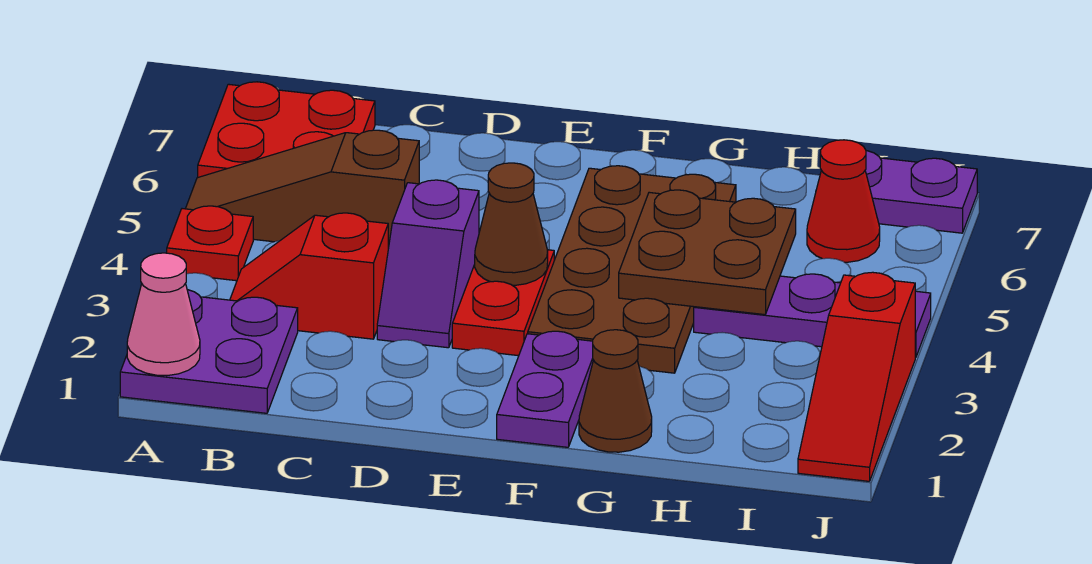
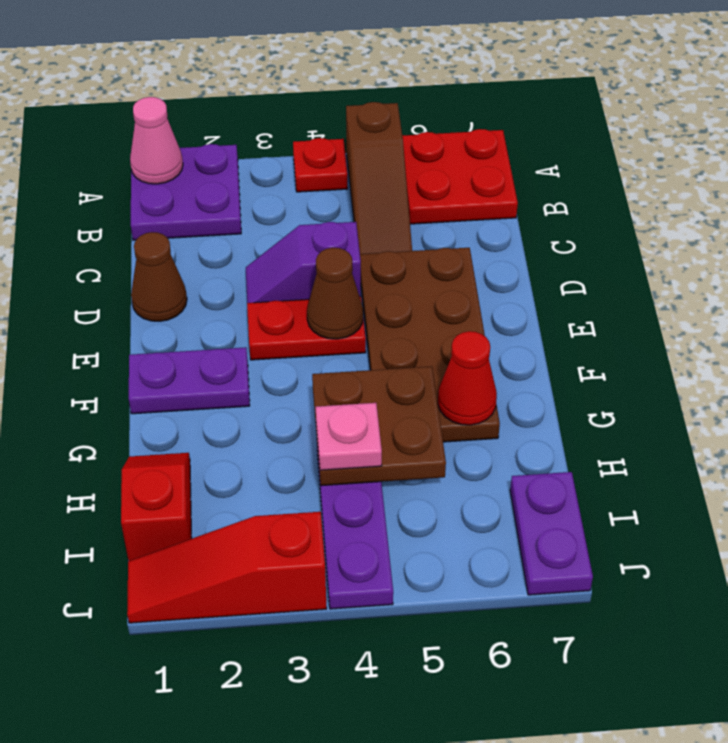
brown slope A5:C5 level 1 top C -> brown slope A5:C5 level 1 top A
red slope B3:C3 level 1 top C -> red slope H1:I1 level 1 top I
brown plate F3:G6 level 1 -> brown plate D5:G6 level 1
brown cone G1 level 1 -> brown cone D1 level 1
none -> pink plate H4 level 3
red cone I6 level 1 -> red cone G6 level 2

